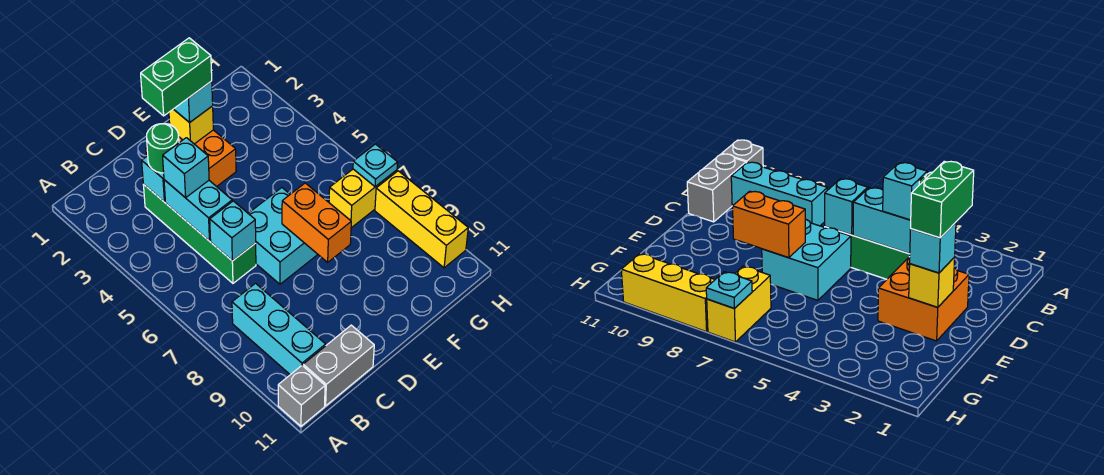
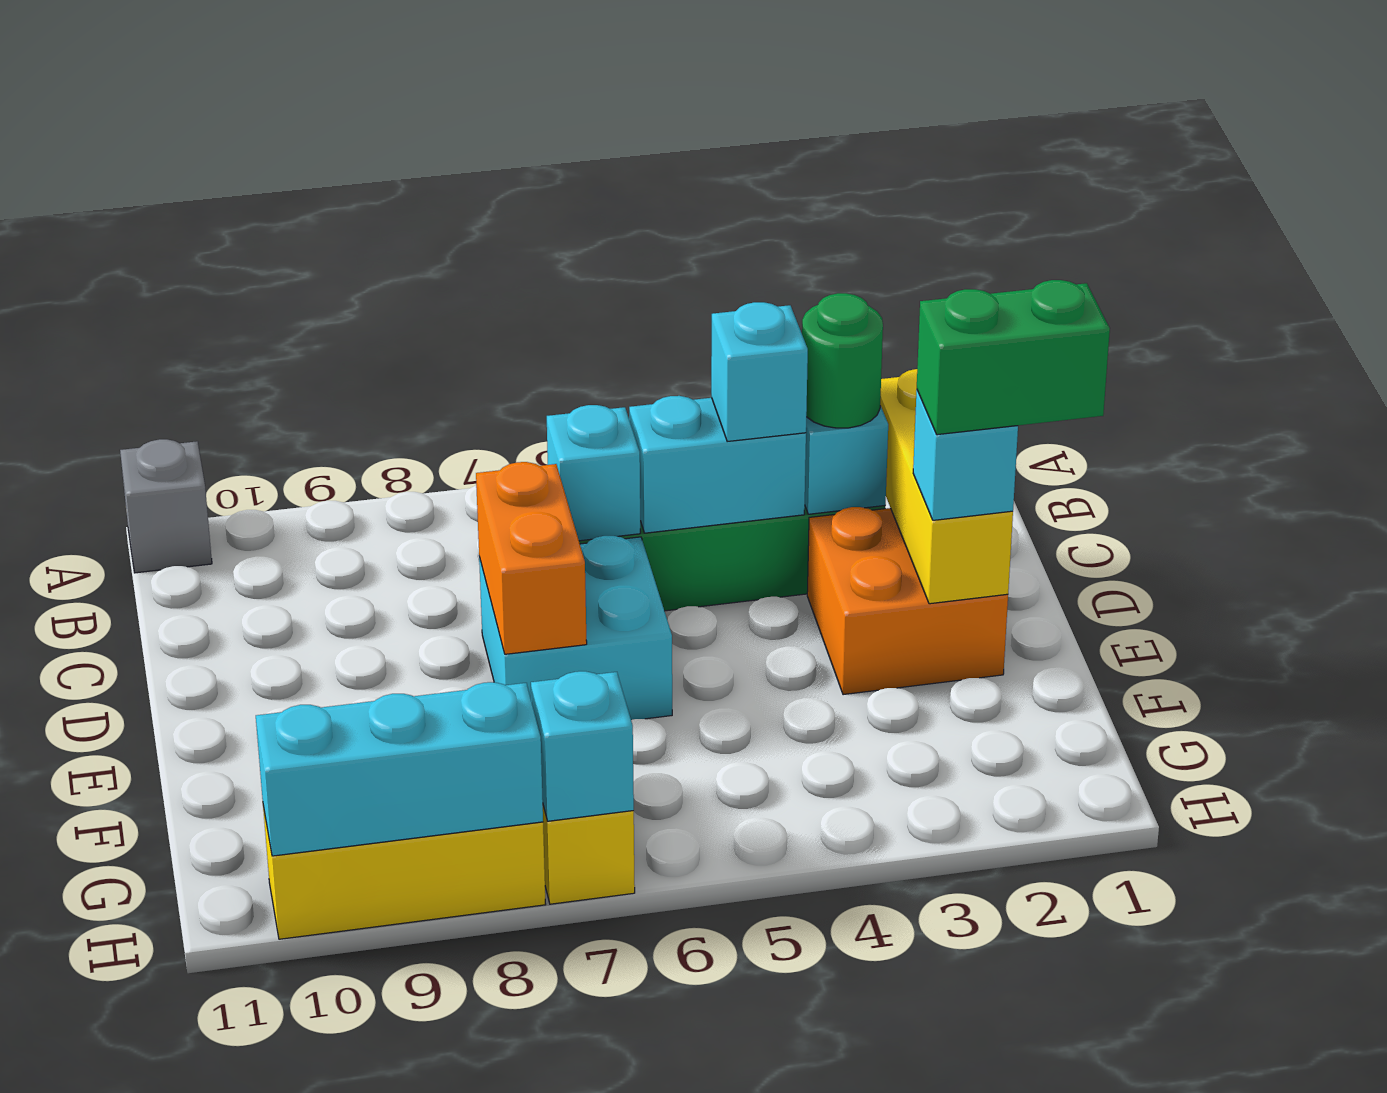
cyan brick B8:B10 level 1 -> cyan brick H8:H10 level 2
grey brick B11:C11 level 1 -> none
green brick D2:E2 level 4 -> green brick E1:E2 level 4
yellow brick E2 level 2 -> yellow brick C2:E2 level 2
orange brick E7:E8 level 2 -> orange brick D7:E7 level 2
cyan plate H7 level 2 -> cyan brick H7 level 2

